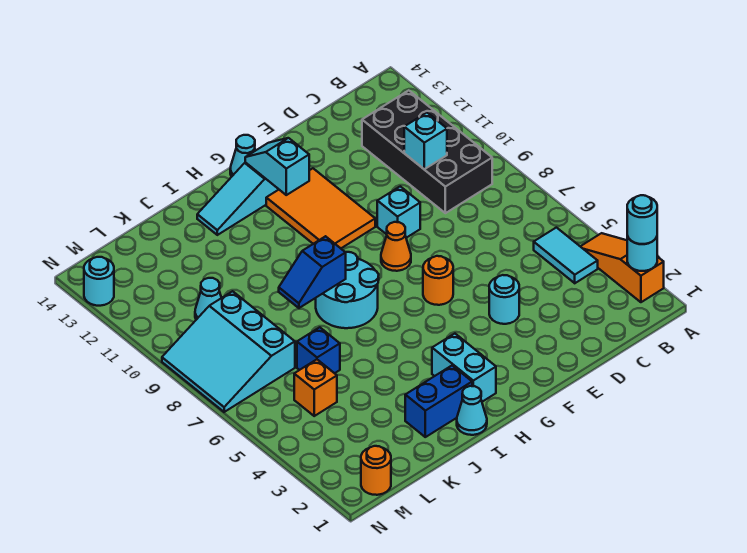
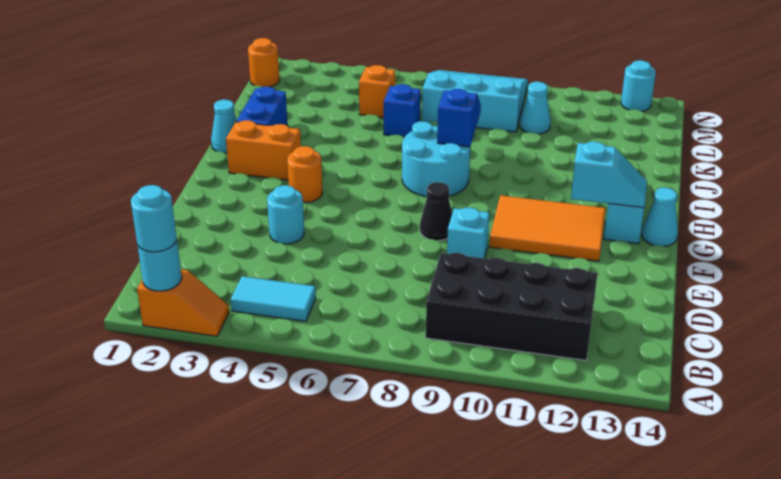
orange slope A2:A4 level 1 top 2 -> orange slope A2:A3 level 1 top 2
cyan brick C10 level 2 -> none
orange round brick F6 level 1 -> orange round brick G4 level 1
orange cone F8 level 1 -> black cone F8 level 1
cyan brick H2:H3 level 1 -> orange brick H2:H3 level 1

